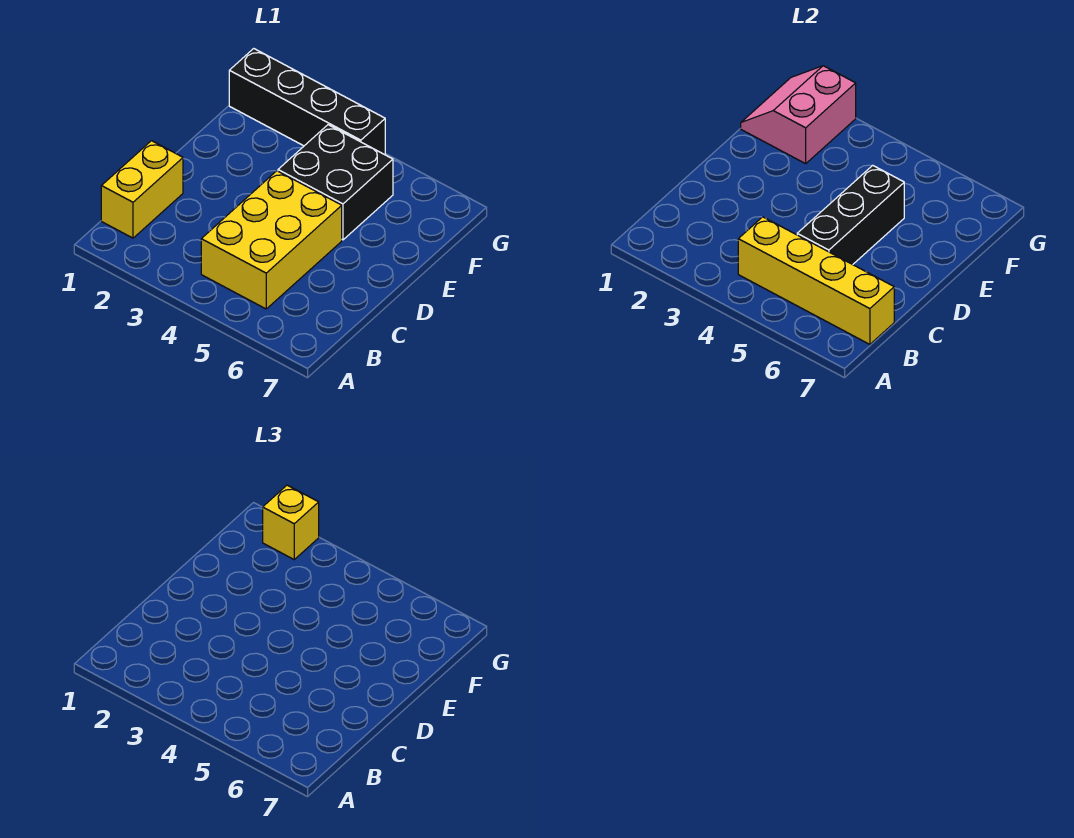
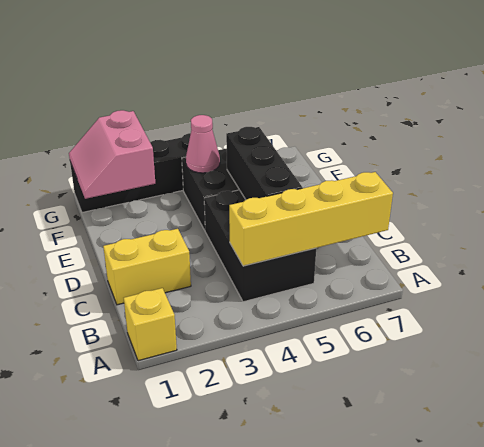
yellow brick B1:C1 level 1 -> yellow brick C1:C2 level 1
yellow brick B4:D5 level 1 -> black brick B4:D5 level 1
none -> pink cone F4 level 2
yellow brick G2 level 3 -> yellow brick A1 level 1

